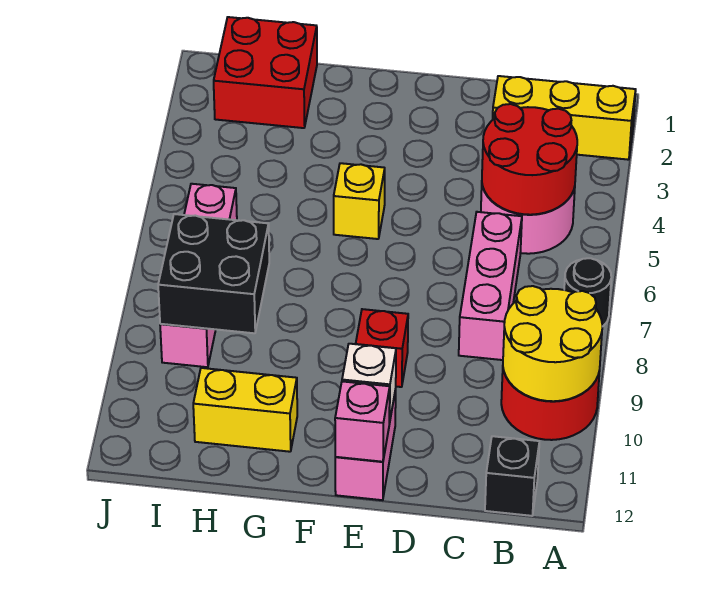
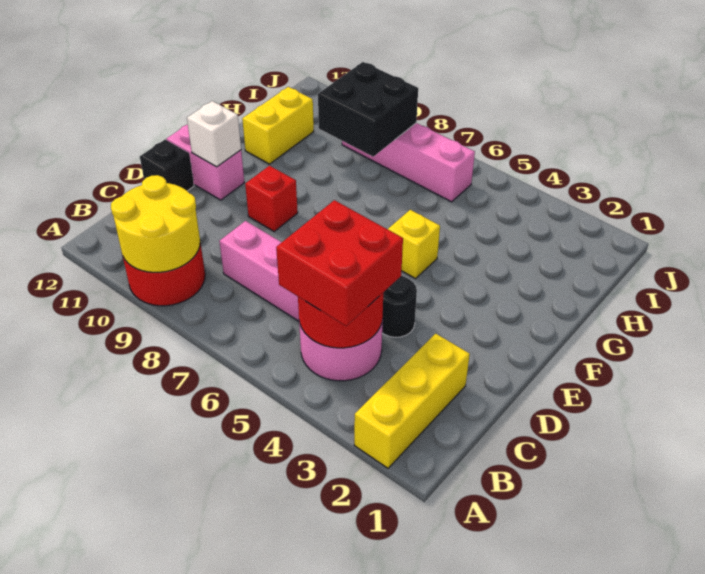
black round brick A7 level 1 -> black round brick D4 level 1
black brick B12 level 1 -> black brick D12 level 1
pink brick E12 level 2 -> none
red brick H1:I2 level 1 -> red brick B4:C5 level 3

